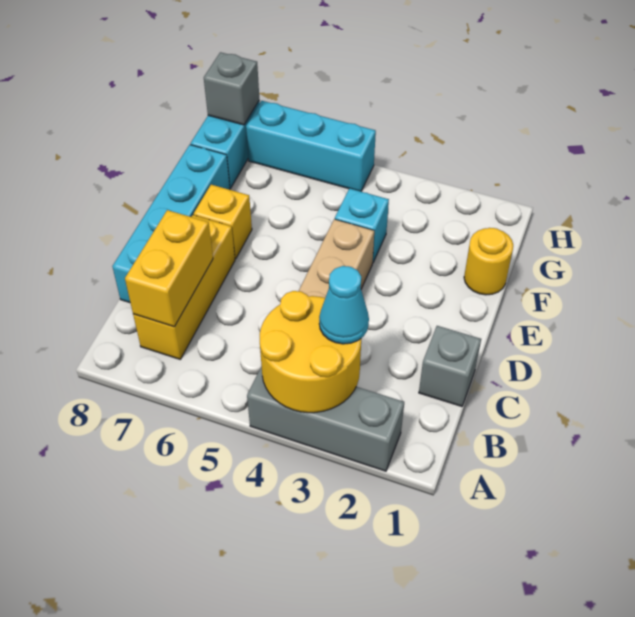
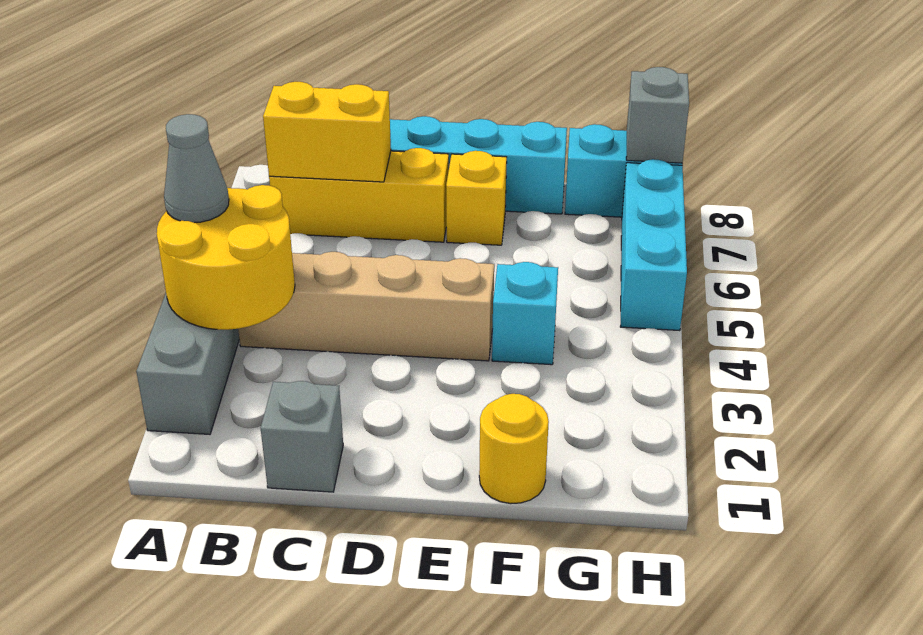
none -> grey cone A4 level 3
cyan cone B3 level 3 -> none

